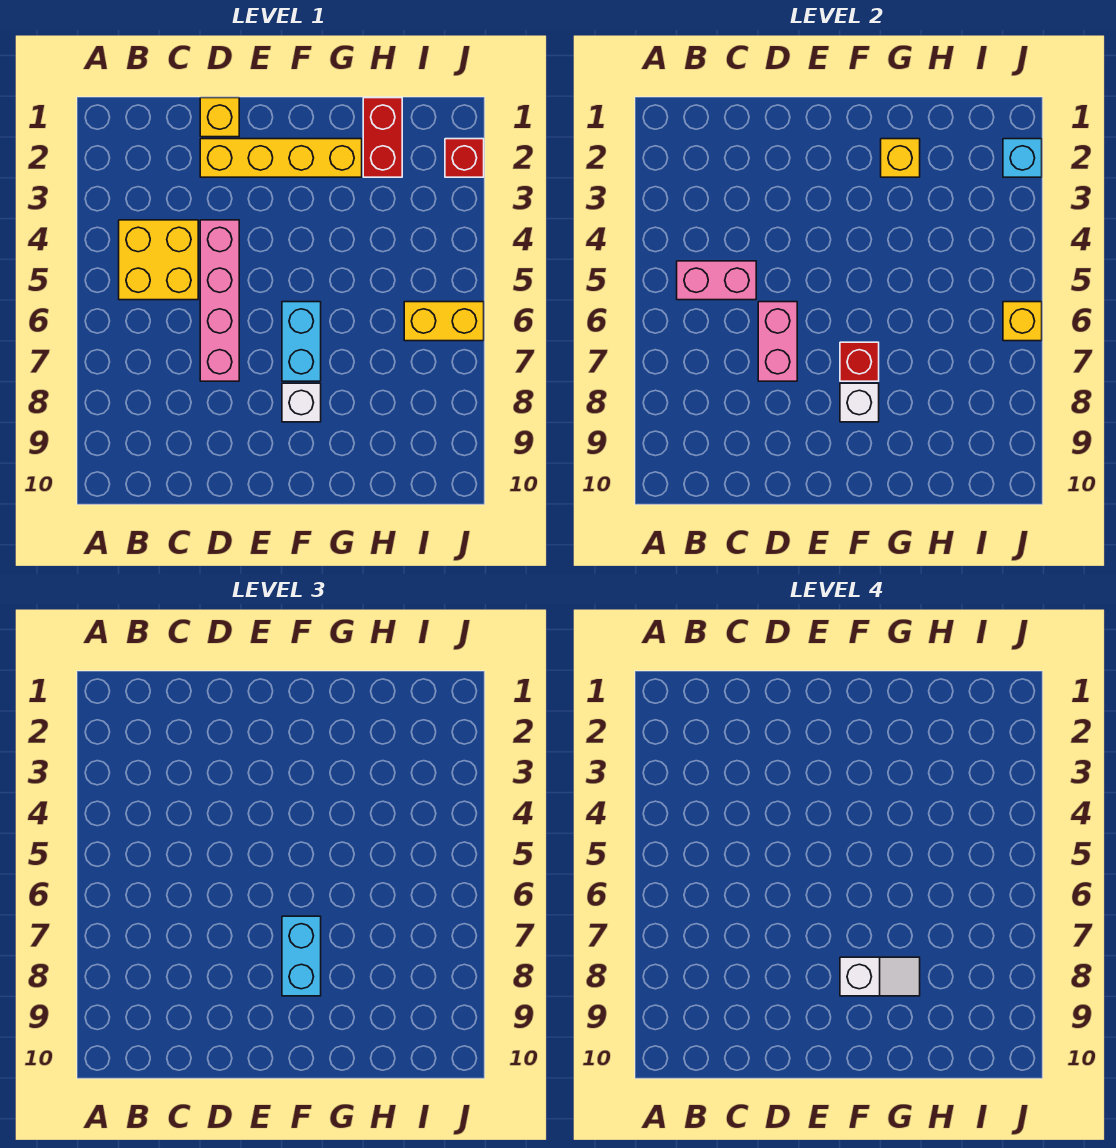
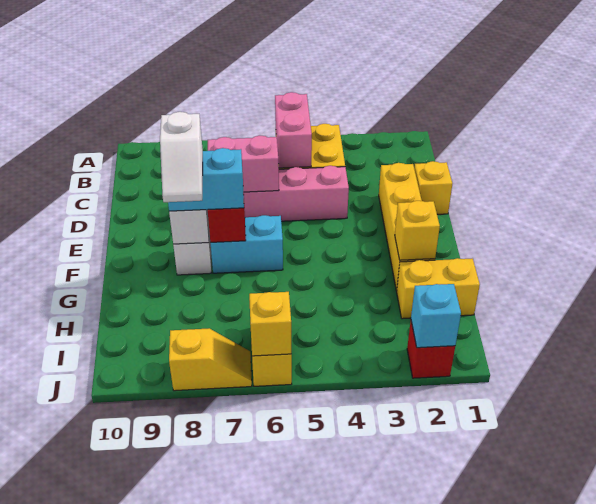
red brick H1:H2 level 1 -> yellow brick H1:H2 level 1
none -> yellow slope J7:J8 level 1 top 8

